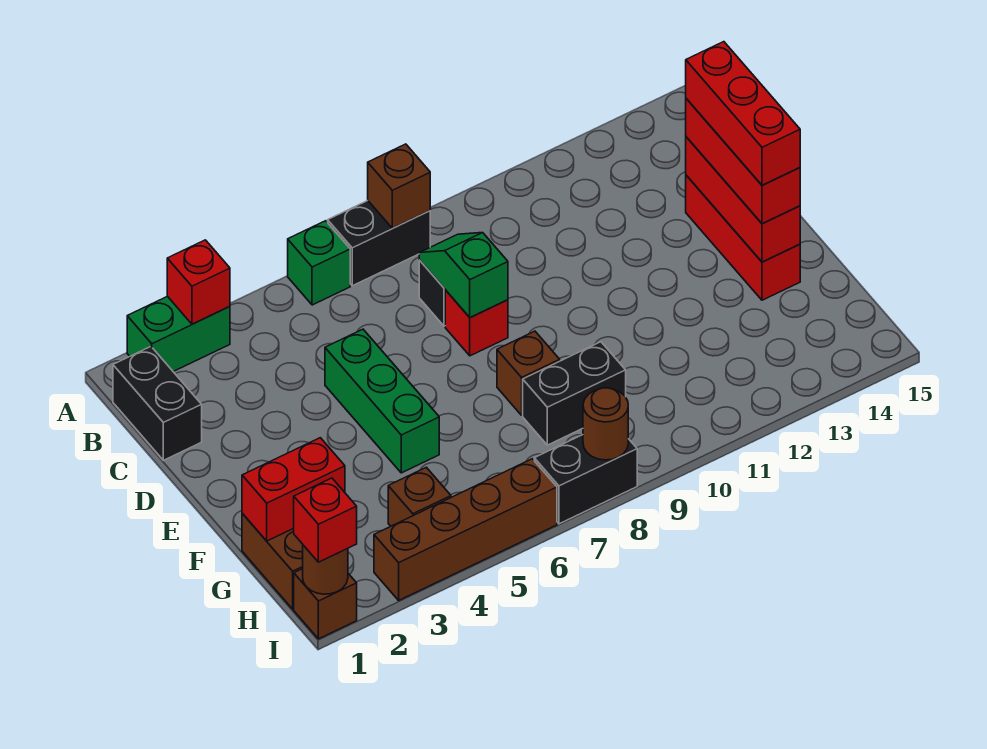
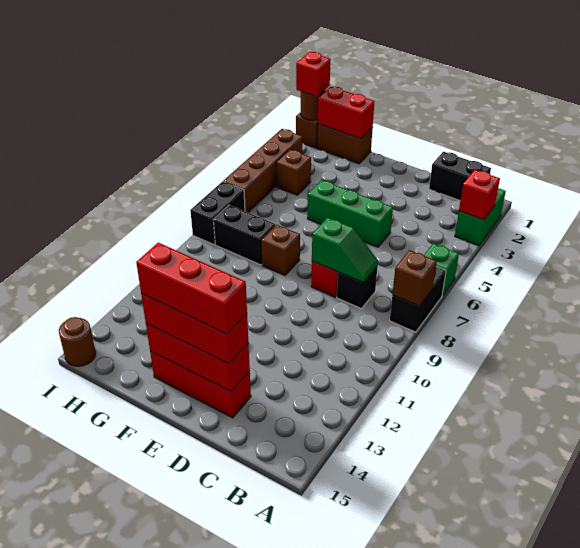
red brick G1:G2 level 2 -> red brick G1:H1 level 2
black brick G8:G9 level 1 -> black brick G8:H8 level 1
brown round brick I8 level 2 -> brown round brick I15 level 1

